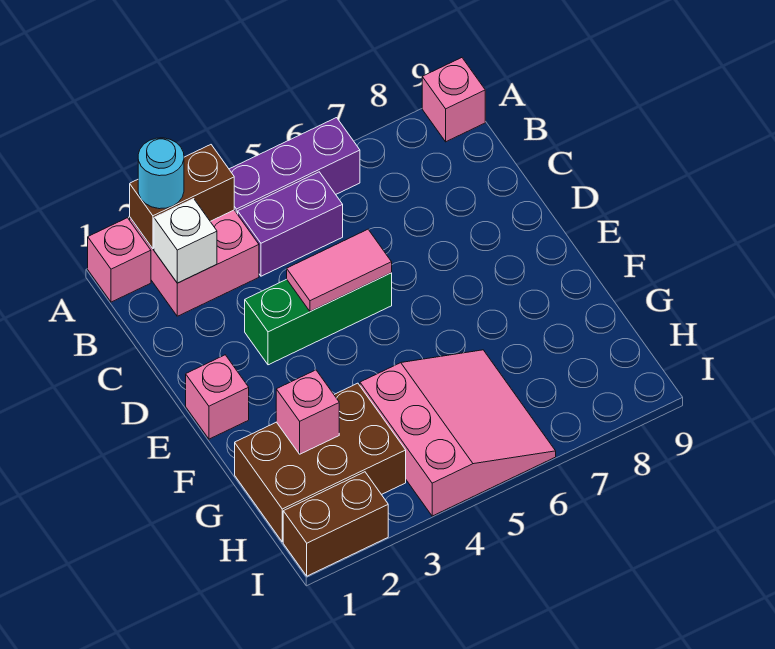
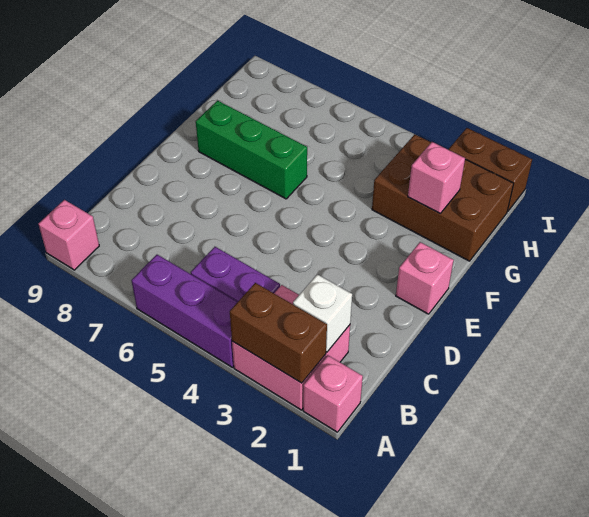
cyan round brick A2 level 3 -> none
green brick D3:D5 level 1 -> green brick F6:F8 level 1
pink tile D4:D5 level 2 -> none
pink slope G4:I6 level 1 top 4 -> none

